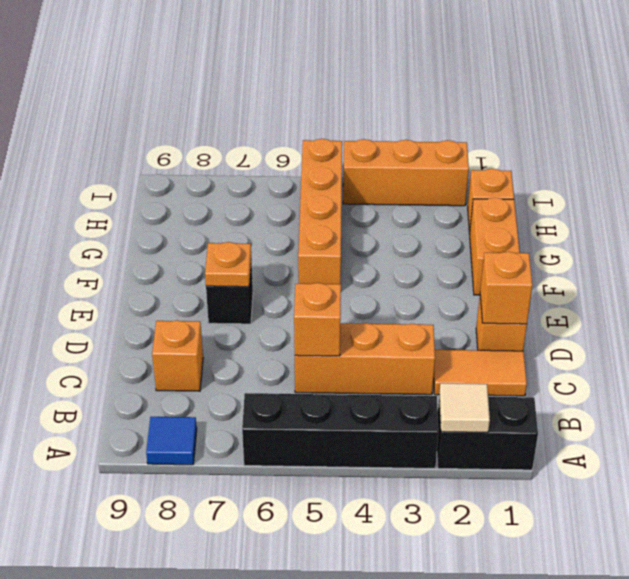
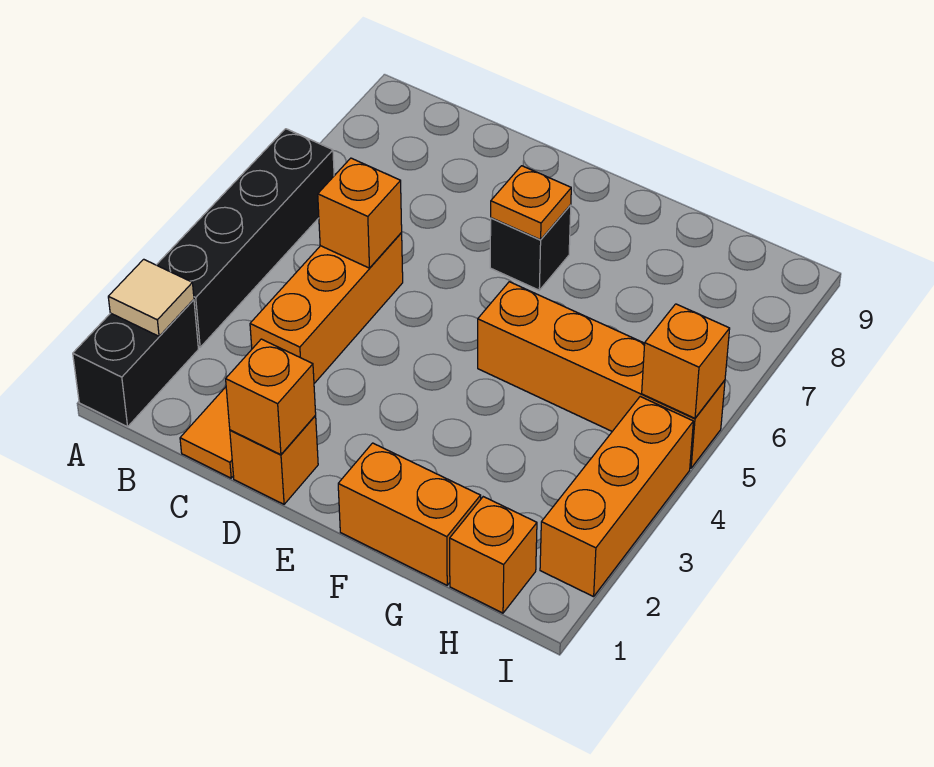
blue tile A8 level 1 -> none
orange brick C8 level 1 -> orange brick I5 level 2

